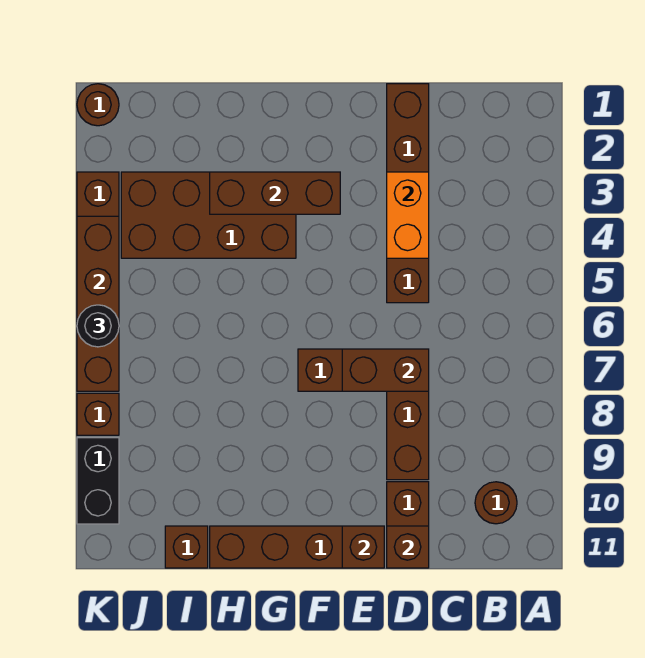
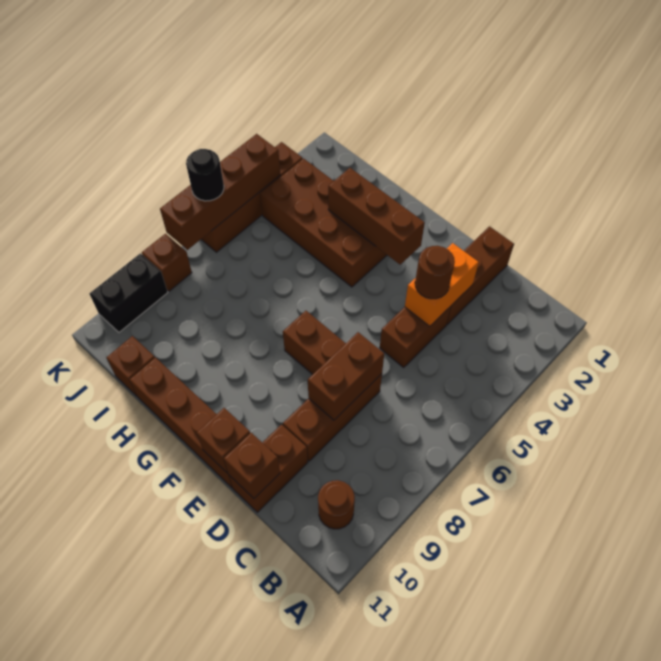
brown brick D7:E7 level 2 -> brown brick D7:D8 level 2
brown round brick K1 level 1 -> brown round brick D4 level 3

